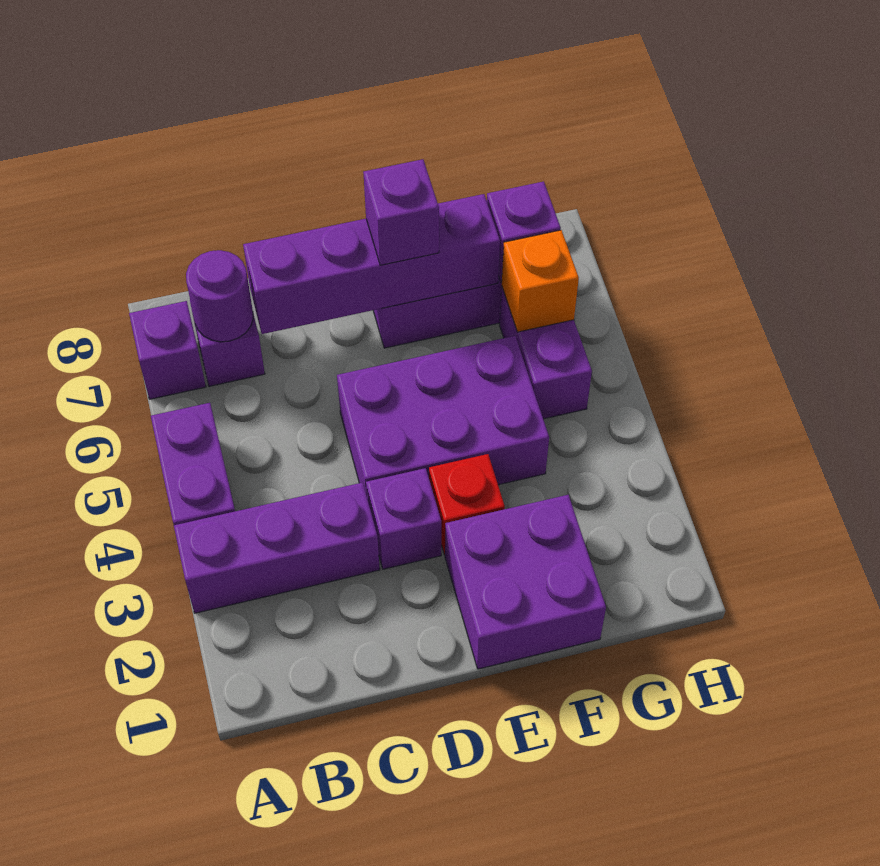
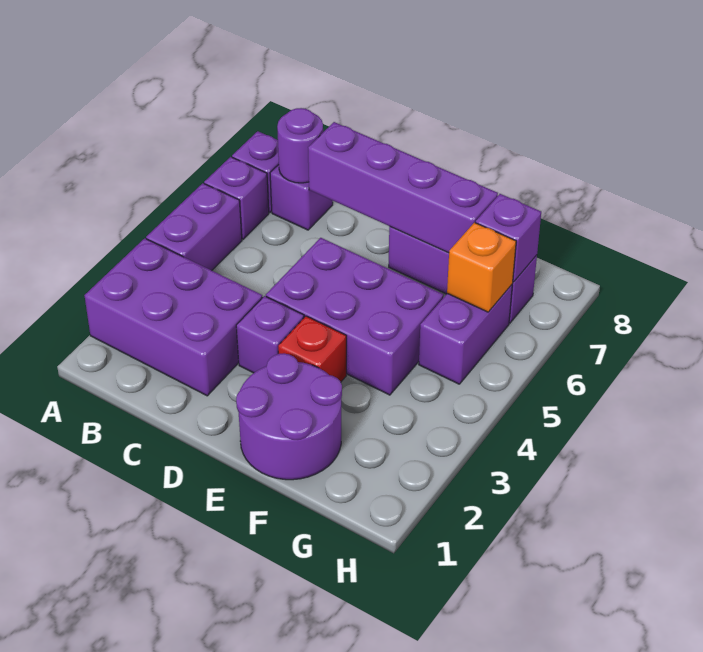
purple brick A3:C3 level 1 -> purple brick A2:C3 level 1
purple brick E1:F2 level 1 -> purple round brick E1:F2 level 1
purple brick E7 level 3 -> purple brick A6 level 1

